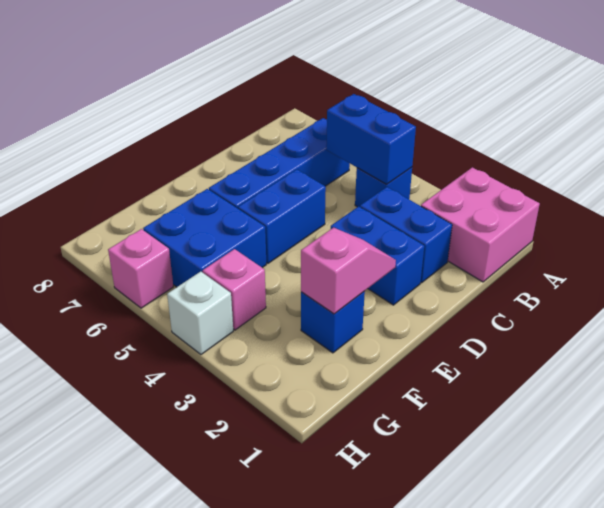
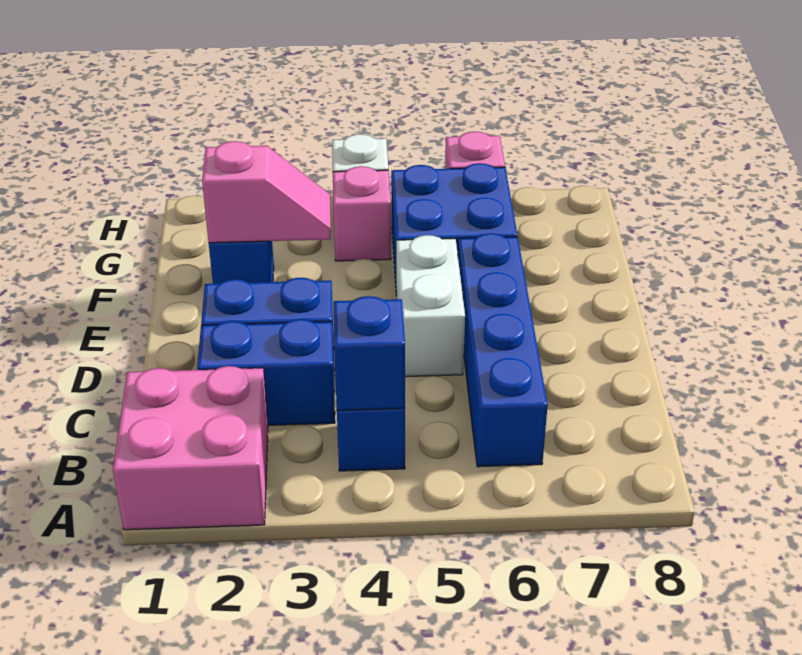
blue brick B4:B5 level 2 -> blue brick B4 level 2
blue brick D5:E5 level 1 -> white brick D5:E5 level 1
pink slope E2:F2 level 2 top F -> pink slope F2:F3 level 2 top 2

